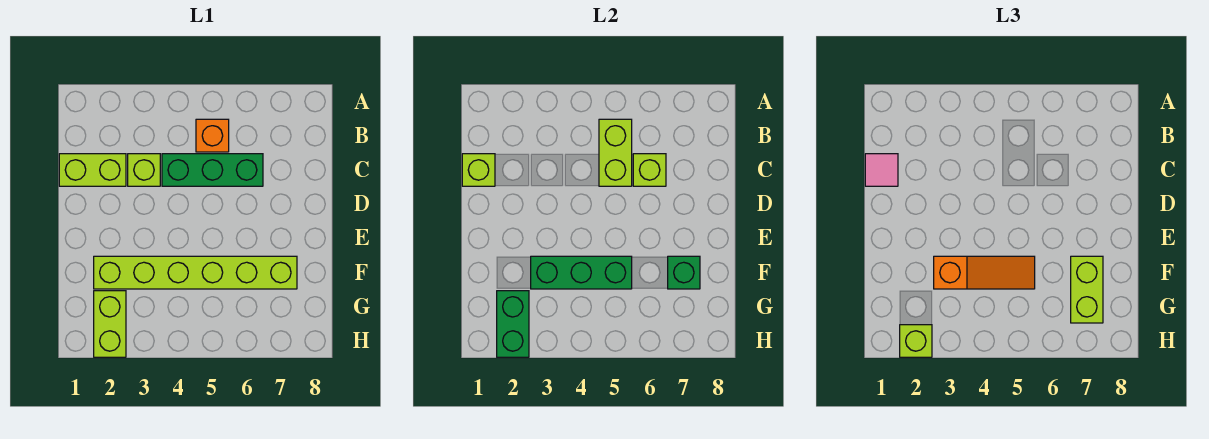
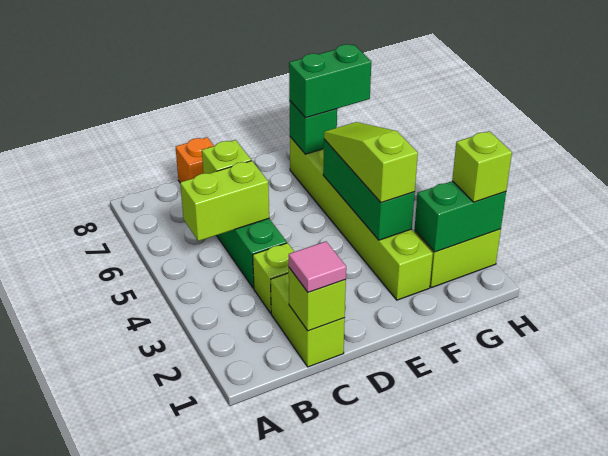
orange brick B5 level 1 -> orange brick C8 level 1
orange slope F3:F5 level 3 top 3 -> lime slope F3:F5 level 3 top 3
lime brick F7:G7 level 3 -> green brick F7:G7 level 3

